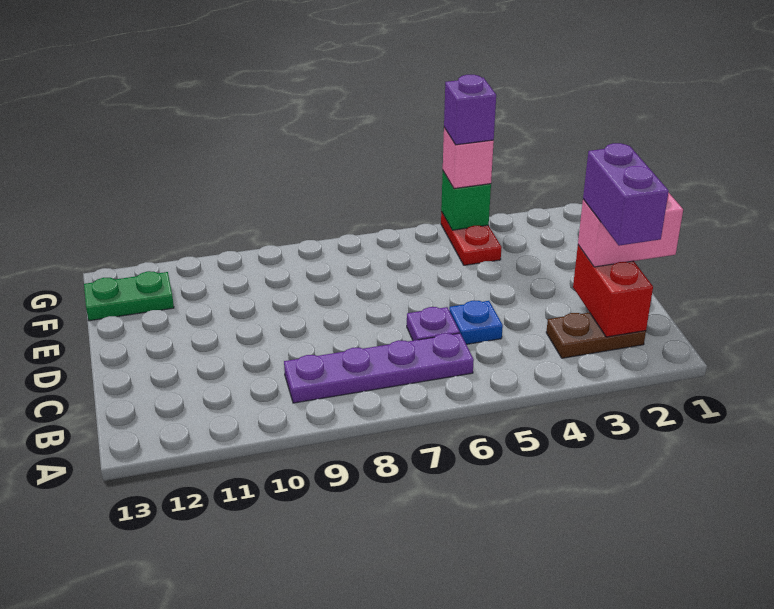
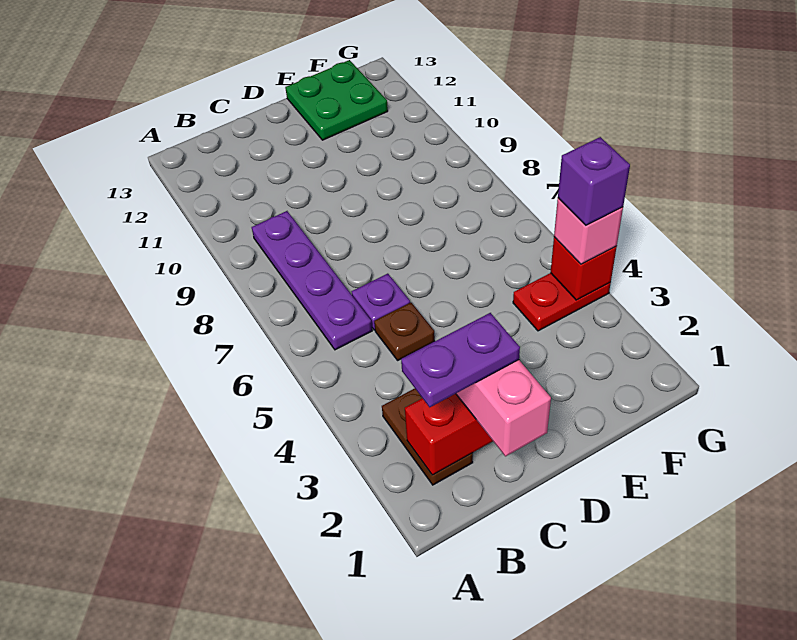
purple brick B2:C2 level 4 -> purple plate B2:C2 level 4
blue plate C5 level 1 -> brown plate C5 level 1
green plate F12:F13 level 1 -> green plate E12:F13 level 1
green brick G4 level 2 -> red brick G4 level 2

